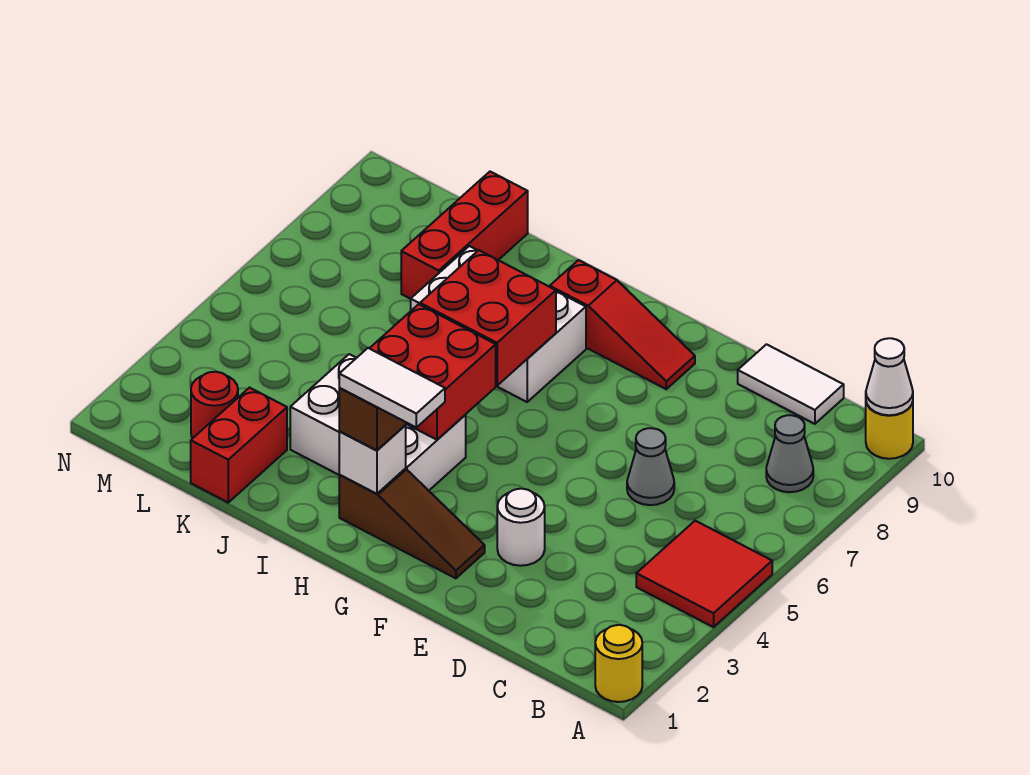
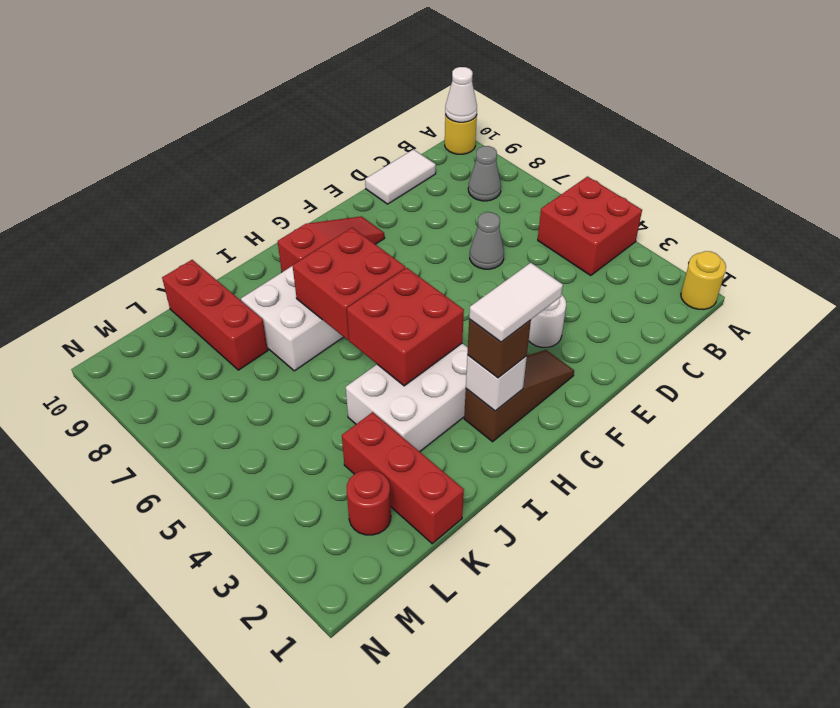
red tile A4:B5 level 1 -> red brick A4:B5 level 1
red brick K1:K2 level 1 -> red brick K1:K3 level 1

